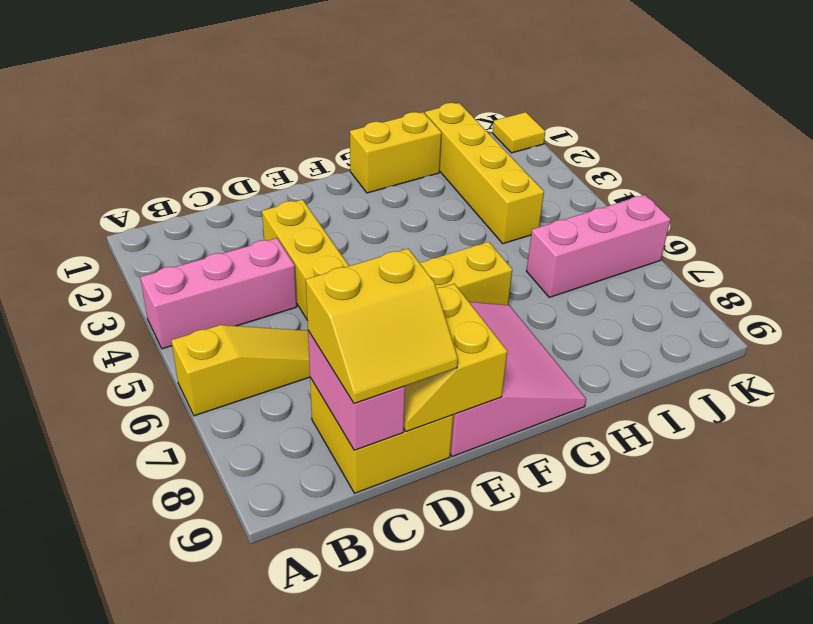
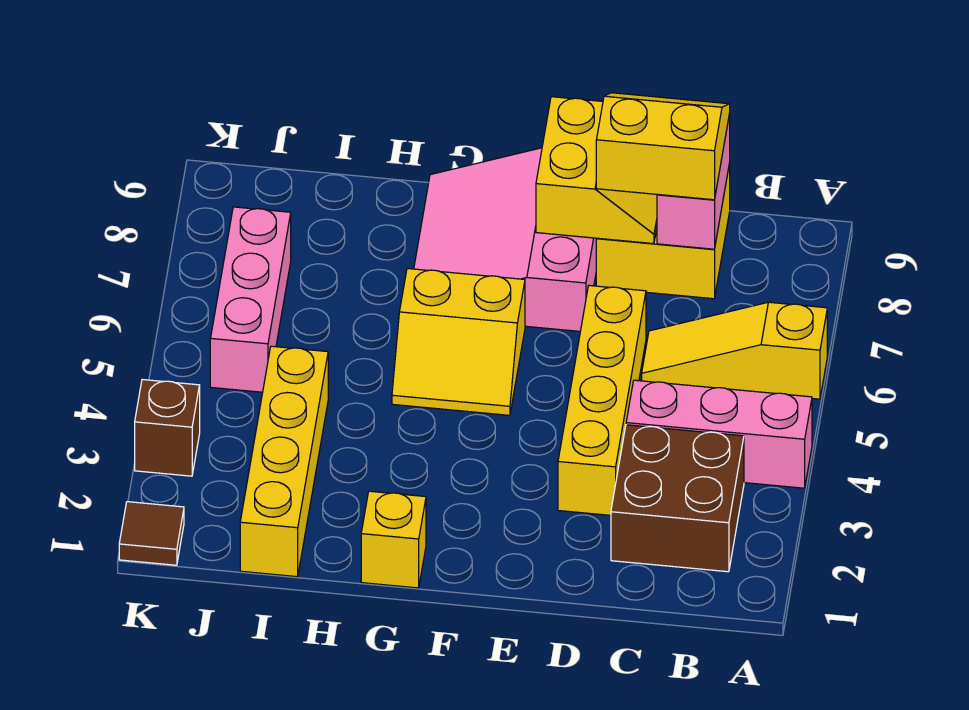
none -> brown brick B2:C3 level 1
yellow brick G1:H1 level 1 -> yellow brick G1 level 1
pink brick I6:K6 level 1 -> pink brick J5:J7 level 1
yellow tile K1 level 1 -> brown tile K1 level 1
none -> brown brick K3 level 1

